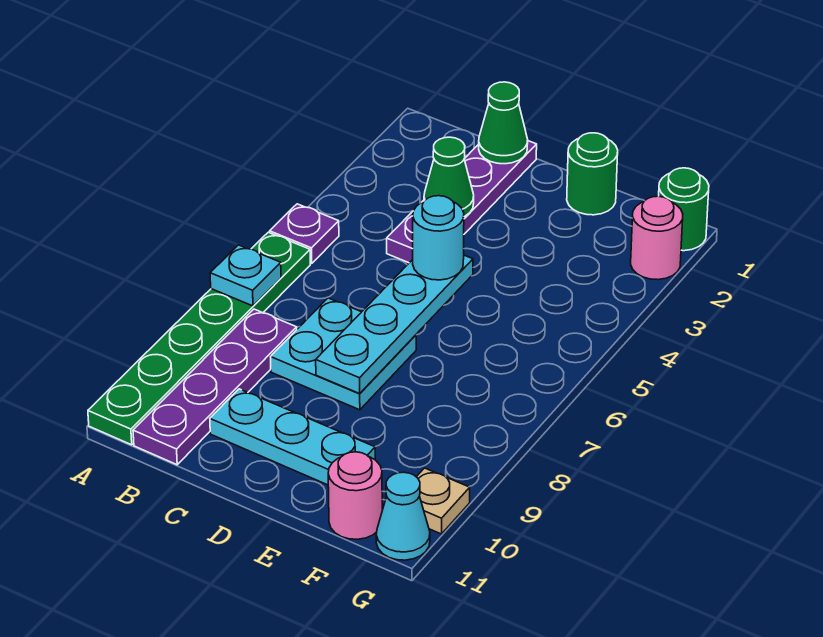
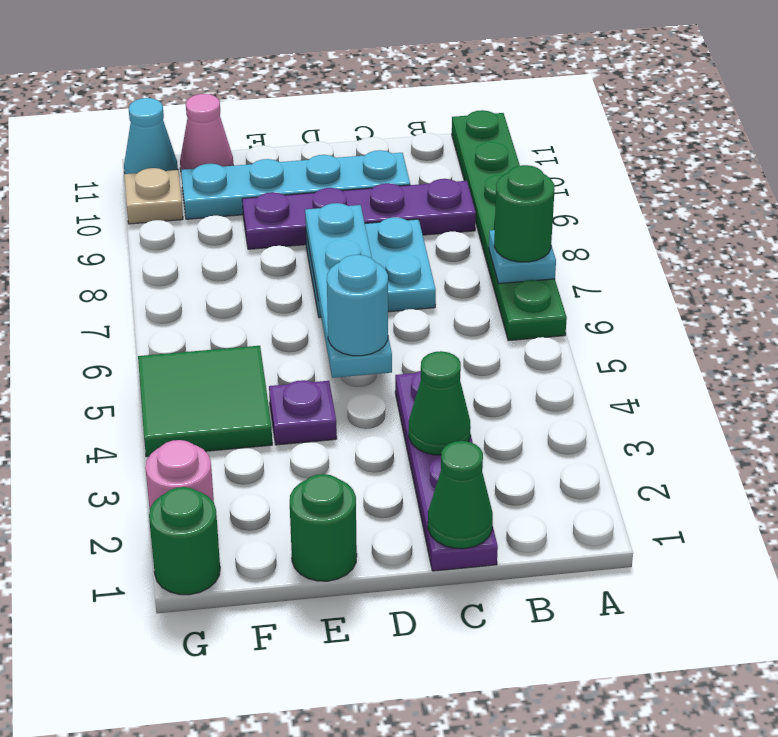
purple plate A5 level 1 -> purple plate E4 level 1
none -> green round brick A7 level 3
purple plate B8:B11 level 1 -> purple plate B9:E9 level 1
cyan plate C10:E10 level 1 -> cyan plate C10:F10 level 1
none -> green tile F4:G5 level 1
pink round brick F11 level 1 -> pink cone F11 level 1

